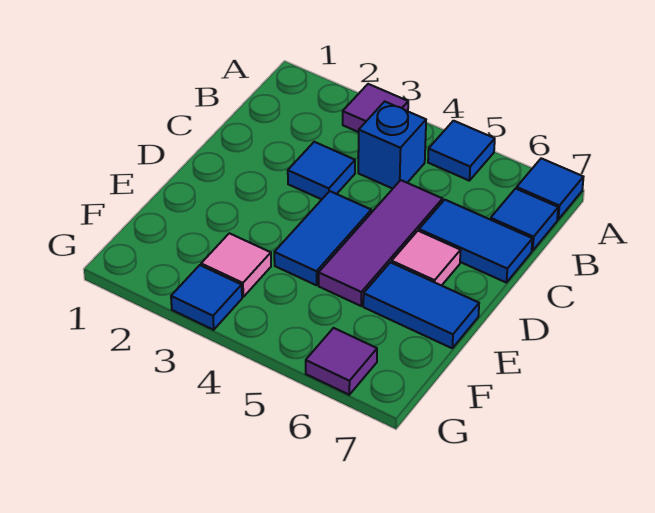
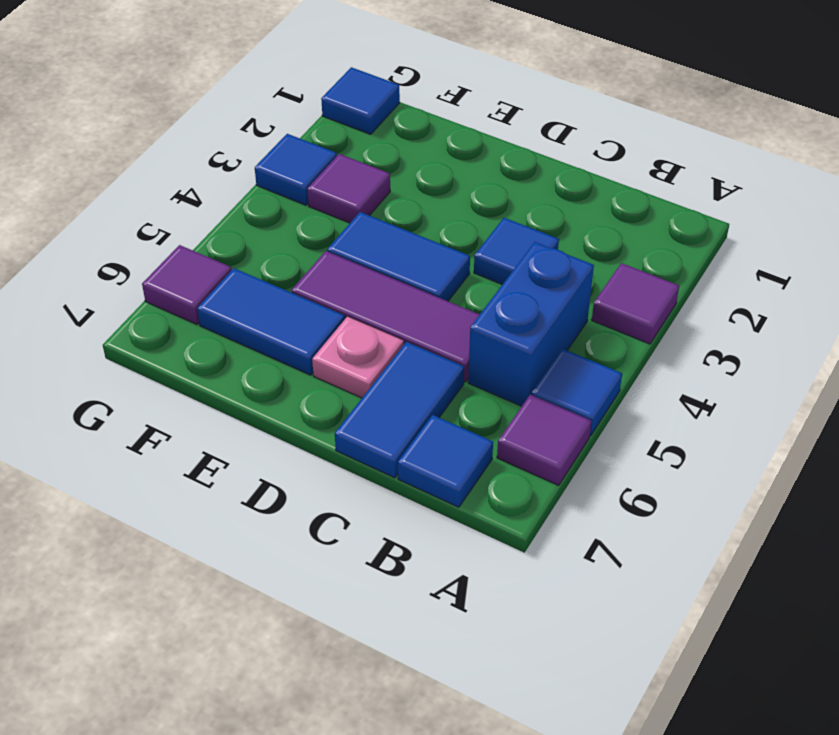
none -> purple tile A6 level 1
blue tile A7 level 1 -> blue tile G1 level 1
blue brick B4 level 1 -> blue brick B4:B5 level 1
pink tile D6 level 1 -> pink plate D6 level 1
blue tile E6:E7 level 1 -> blue tile E6:F6 level 1
pink tile F3 level 1 -> purple tile F3 level 1

